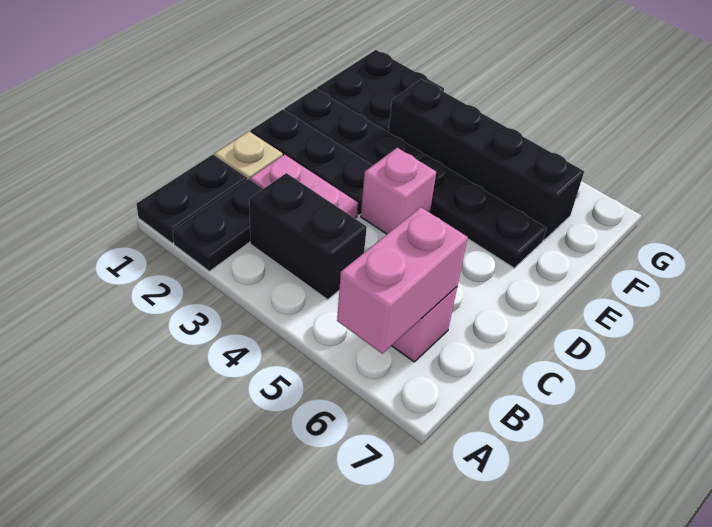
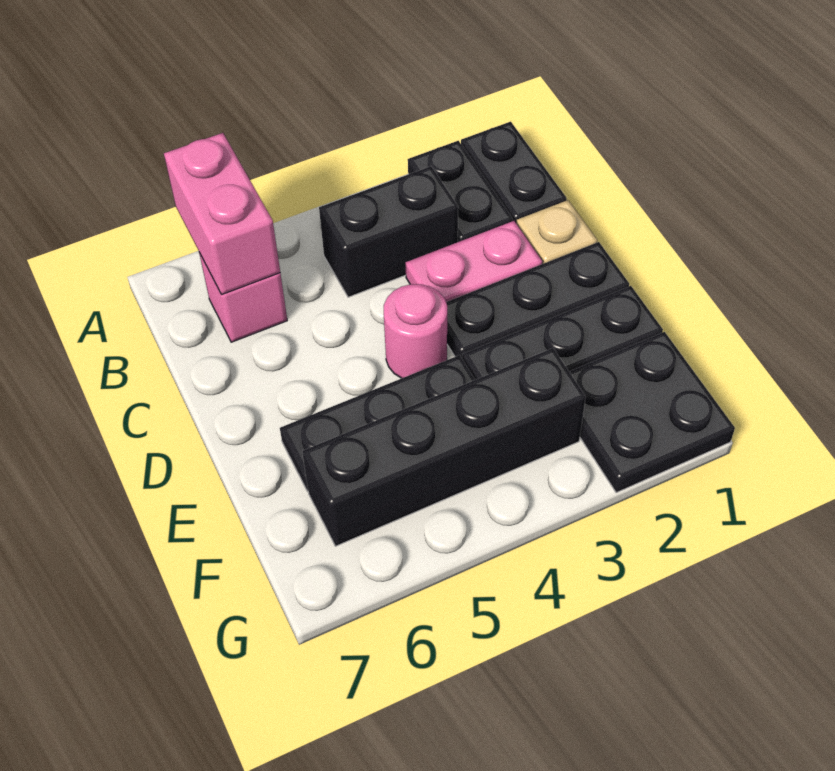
pink brick D4 level 1 -> pink round brick D4 level 1

